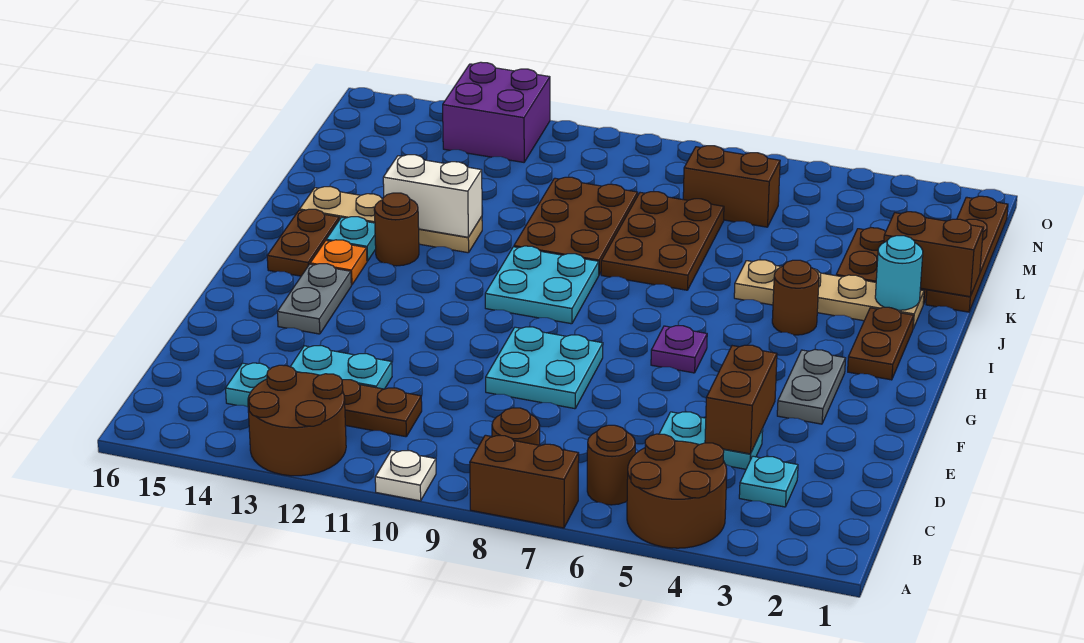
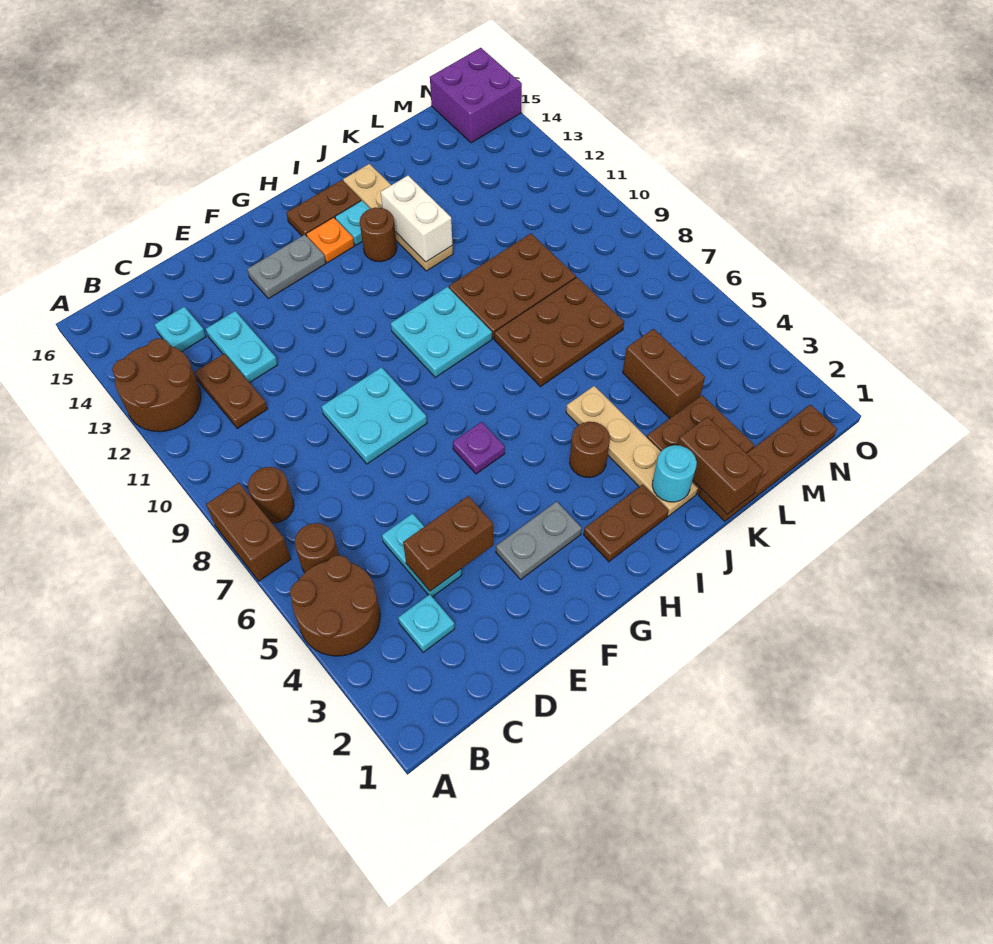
white plate A10 level 1 -> none
brown brick M6:M7 level 1 -> brown brick L4:L5 level 1
purple brick N12:O13 level 1 -> purple brick N15:O16 level 1

